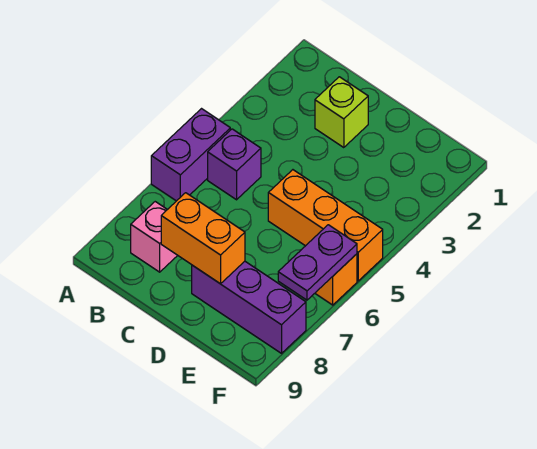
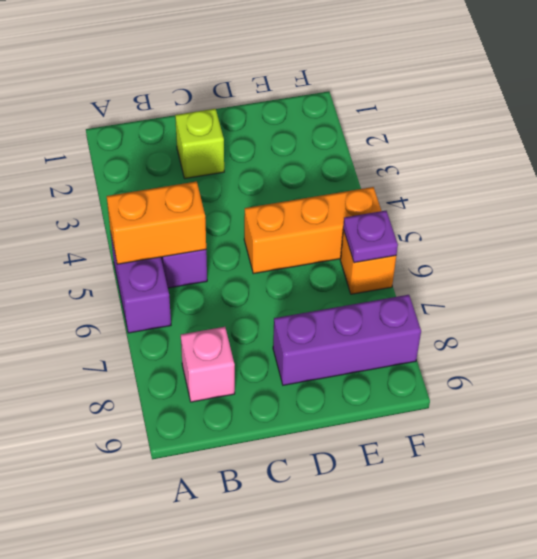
orange brick C8:D8 level 2 -> orange brick A5:B5 level 2
purple plate F6:F7 level 2 -> purple plate F6 level 2

